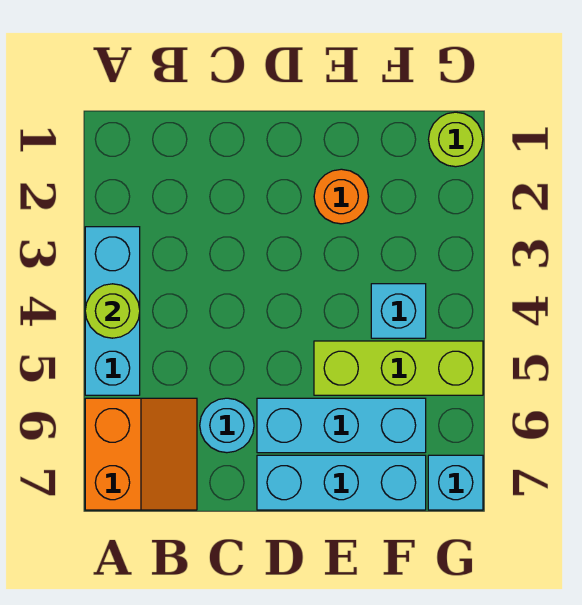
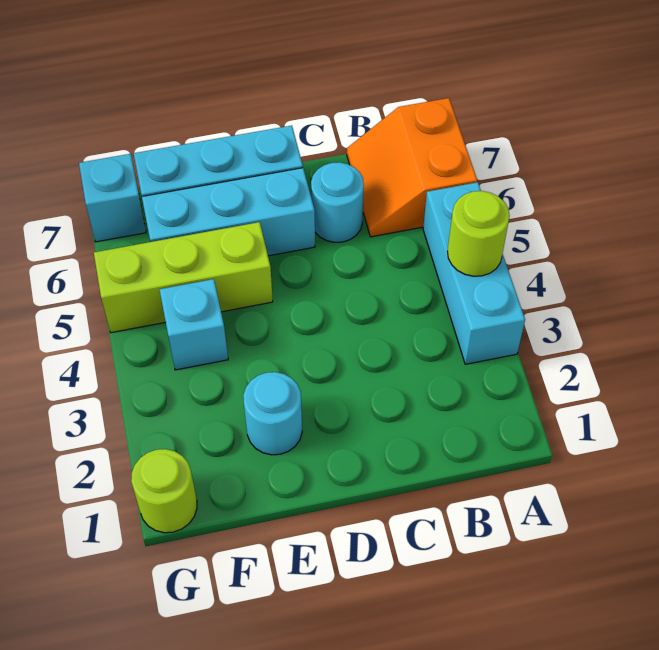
orange round brick E2 level 1 -> cyan round brick E2 level 1

